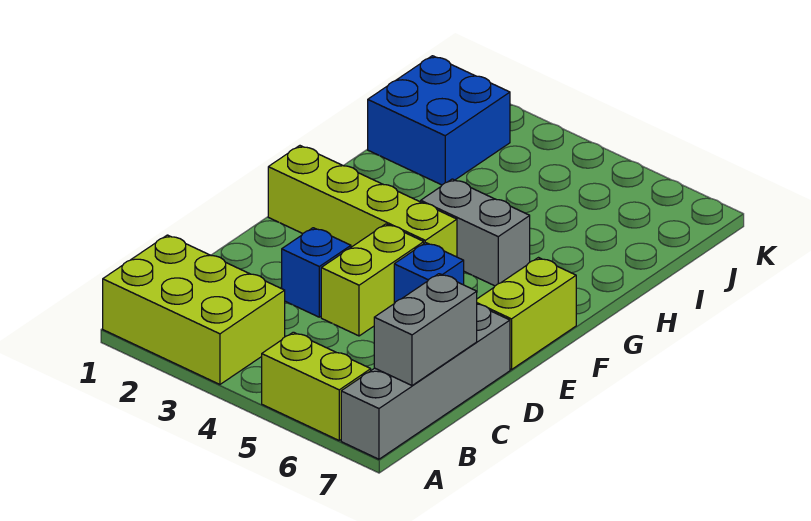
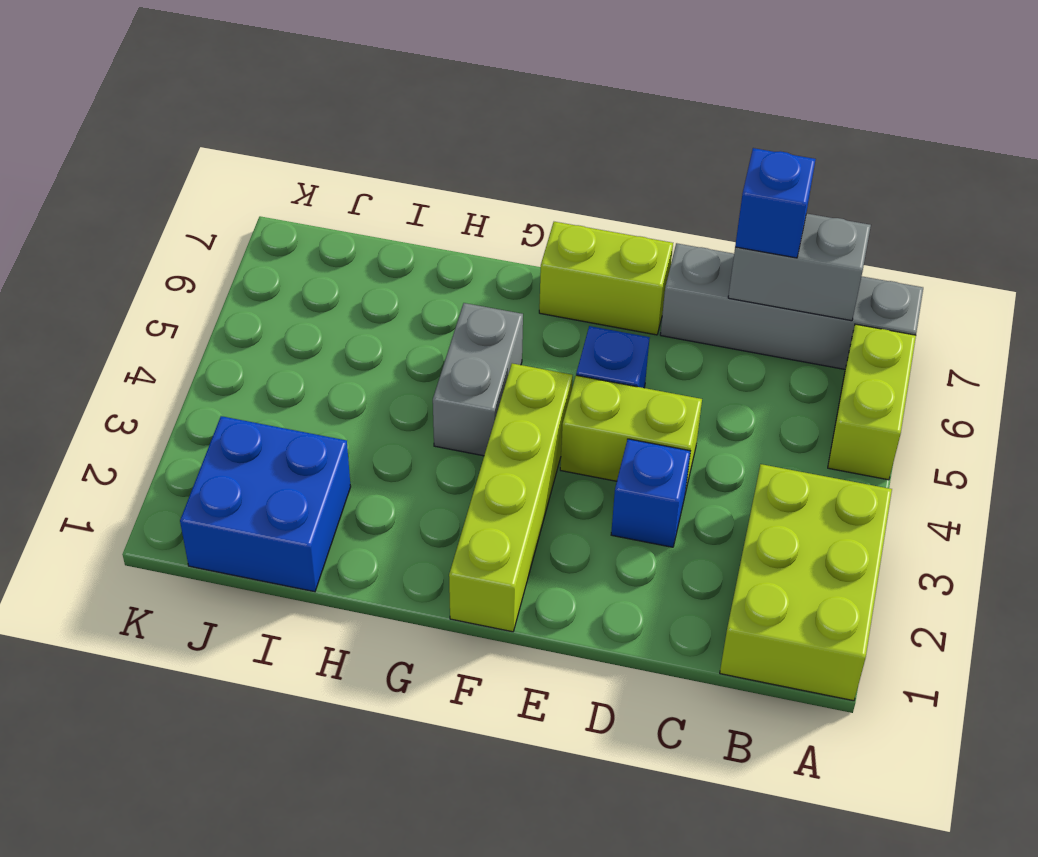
none -> blue brick C7 level 3

